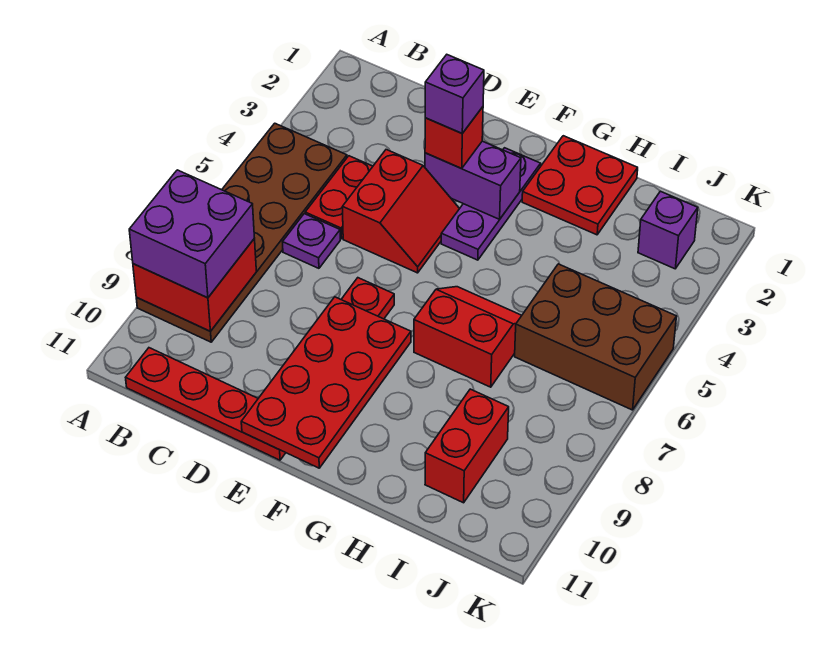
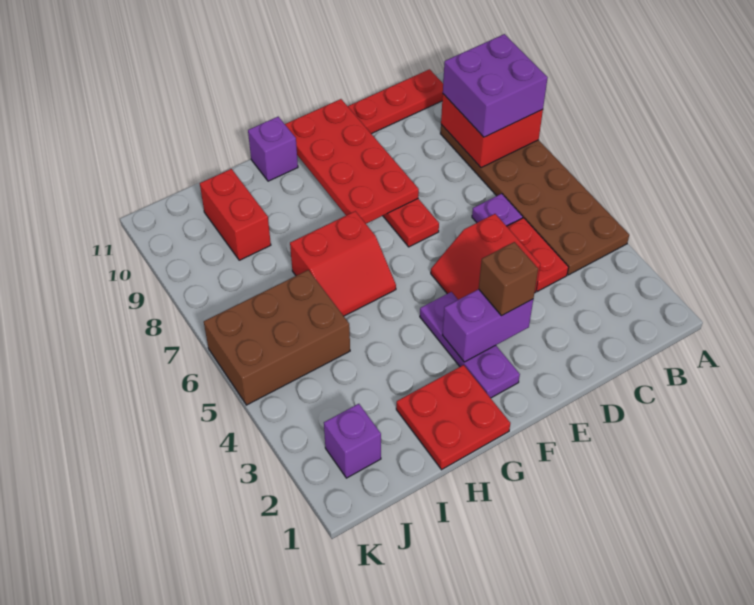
red brick E3 level 3 -> brown brick E3 level 3
purple brick E3 level 4 -> purple brick G11 level 1

